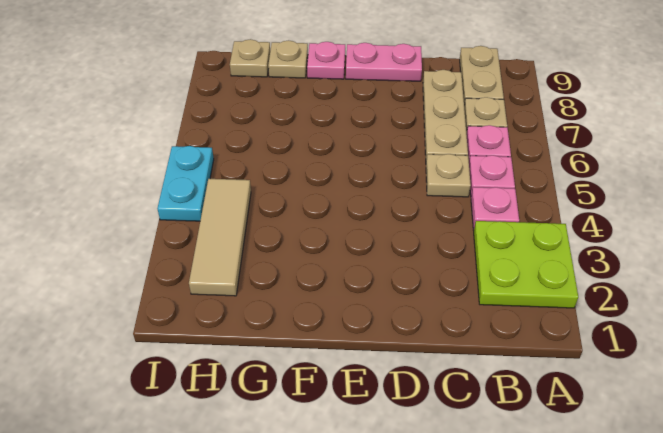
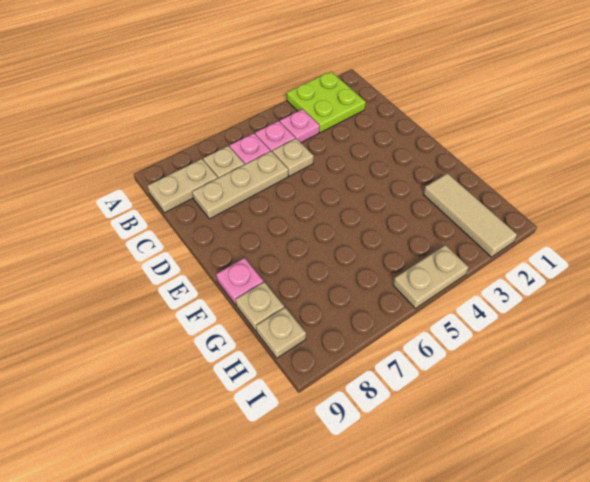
pink plate D9:E9 level 1 -> none
tan tile H2:H4 level 1 -> tan tile G2:I2 level 1
cyan plate I4:I5 level 1 -> tan plate I4:I5 level 1

